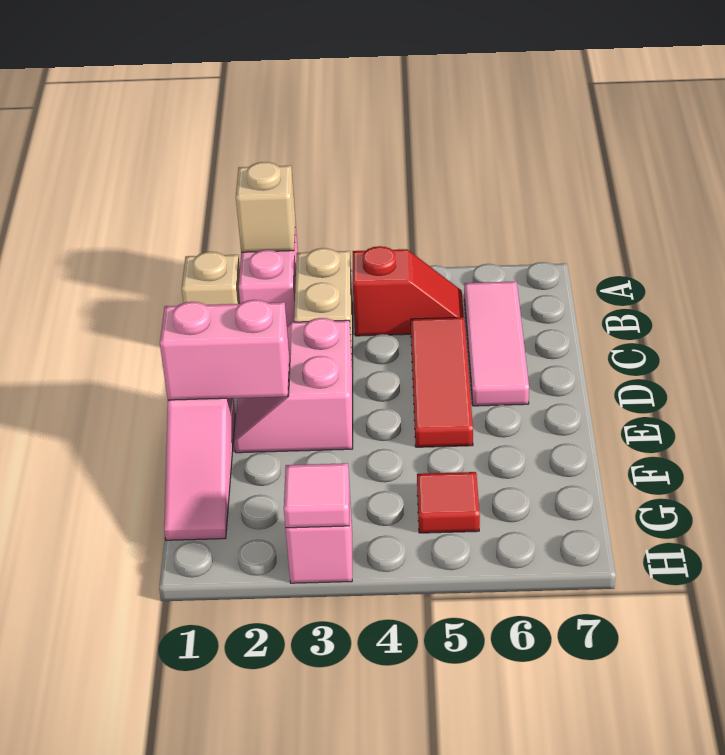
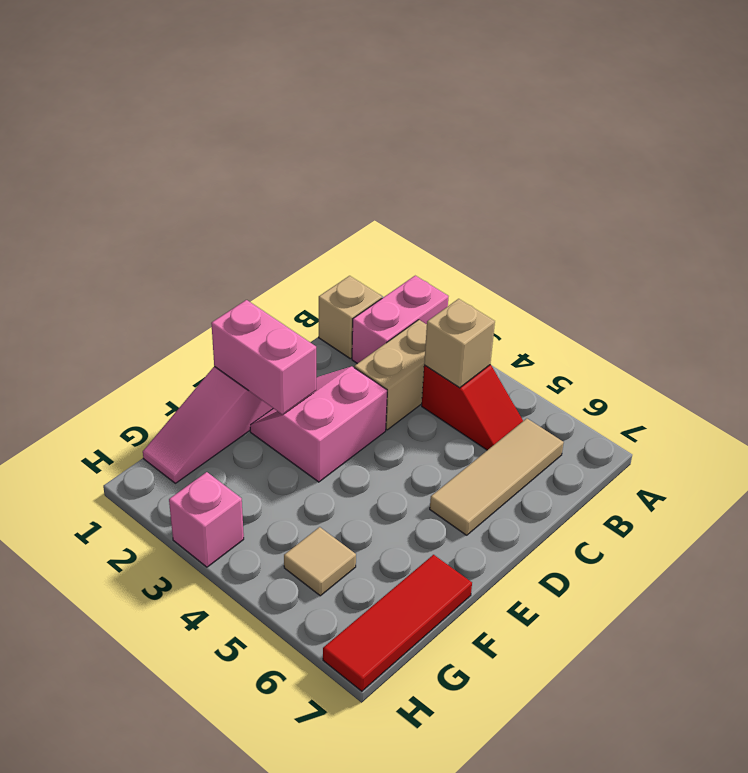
tan brick A2 level 2 -> tan brick B4 level 2
pink tile B6:D6 level 1 -> tan tile B6:D6 level 1
red tile C5:E5 level 1 -> red tile F7:H7 level 1
red tile G5 level 1 -> tan tile G5 level 1
pink tile H3 level 2 -> none

